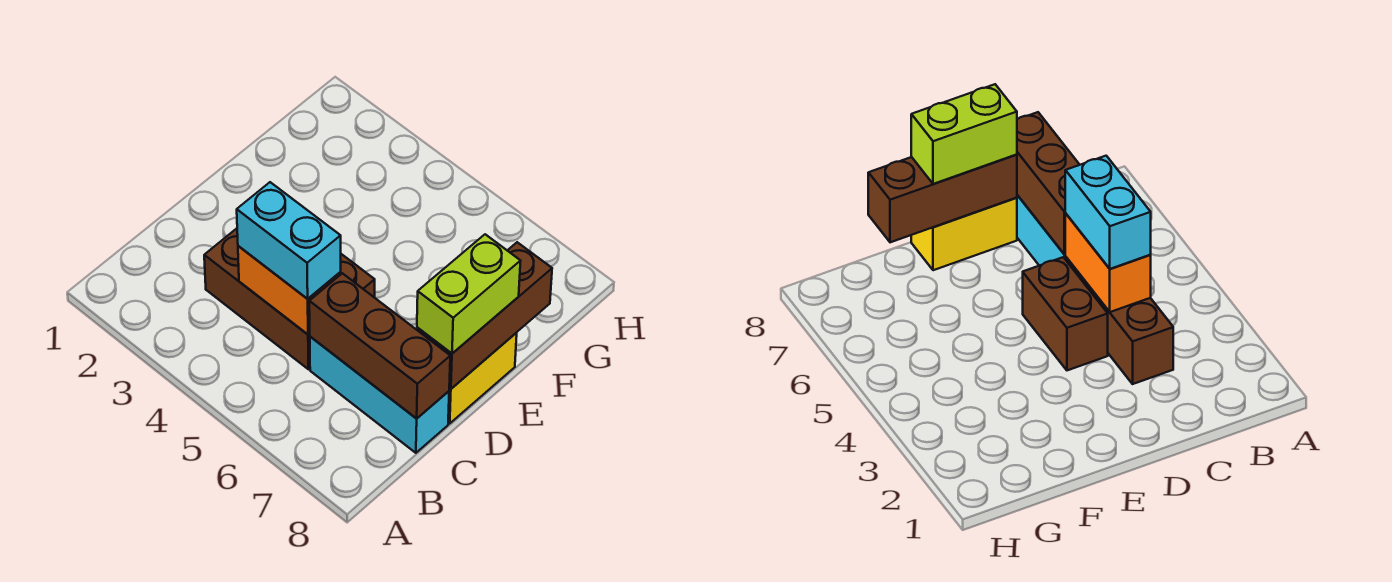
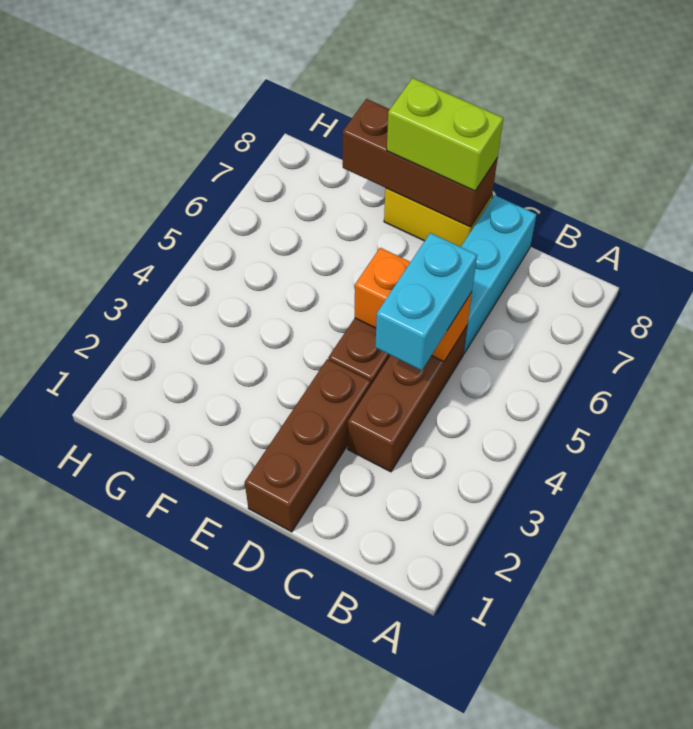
orange brick C4:C5 level 2 -> orange brick C5:D5 level 2
brown brick C6:C8 level 2 -> brown brick D1:D3 level 1

